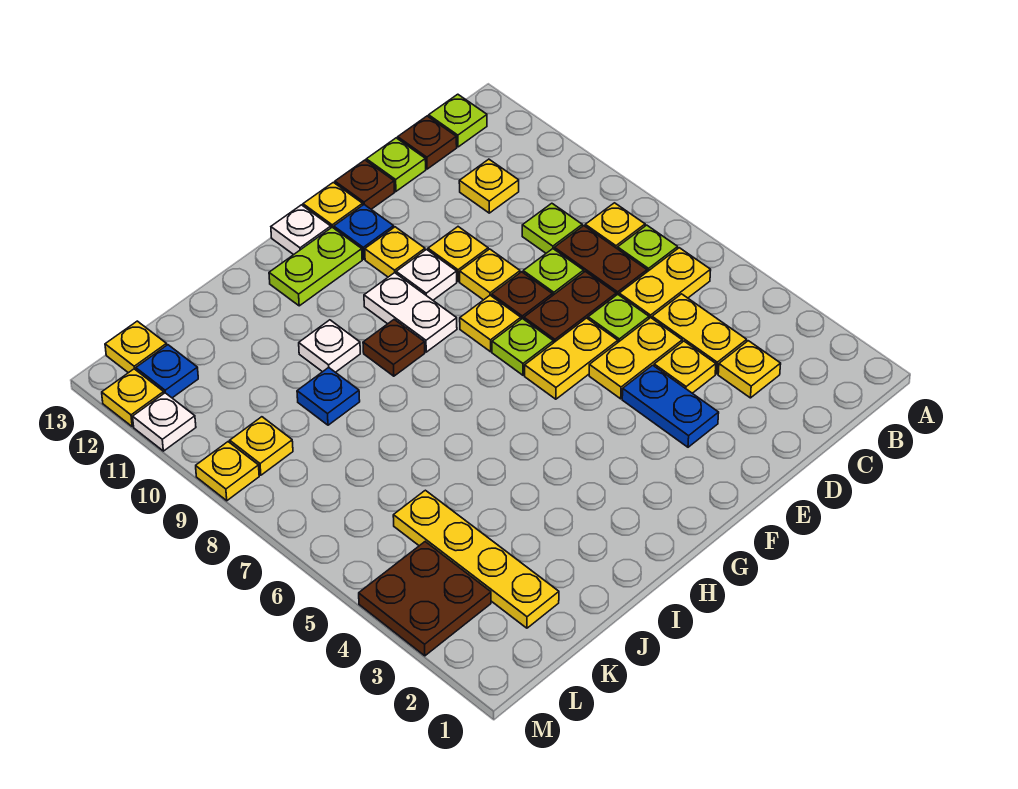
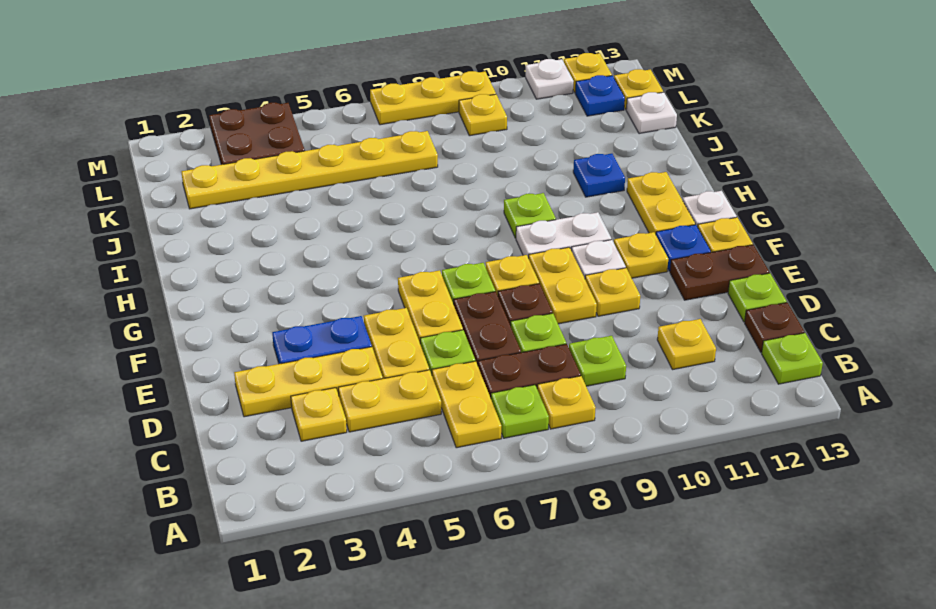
yellow plate D4 level 1 -> yellow plate D2:D4 level 1
yellow plate E9 level 1 -> yellow plate E9:F9 level 1
brown plate E13 level 1 -> brown plate E12:E13 level 1
lime plate G12:H12 level 1 -> yellow plate G12:H12 level 1
brown plate H9 level 1 -> lime plate H9 level 1
white plate I10 level 1 -> white plate K13 level 1
blue plate J9 level 1 -> blue plate I11 level 1
yellow plate K2:K5 level 1 -> yellow plate K2:K7 level 1
yellow plate M9 level 1 -> yellow plate M7:M9 level 1

